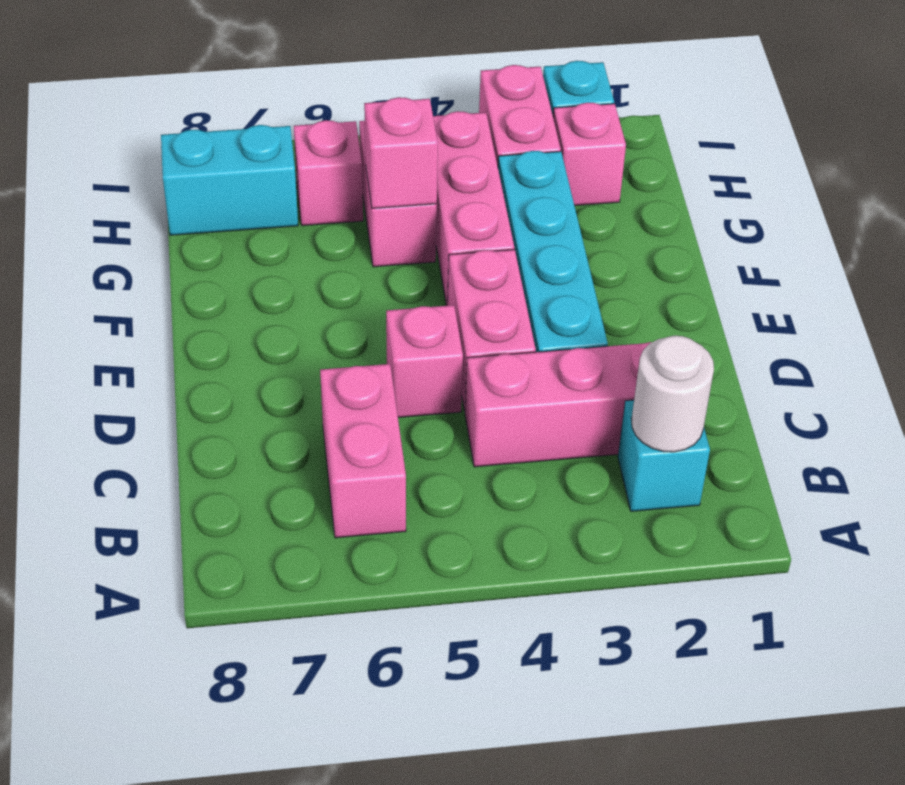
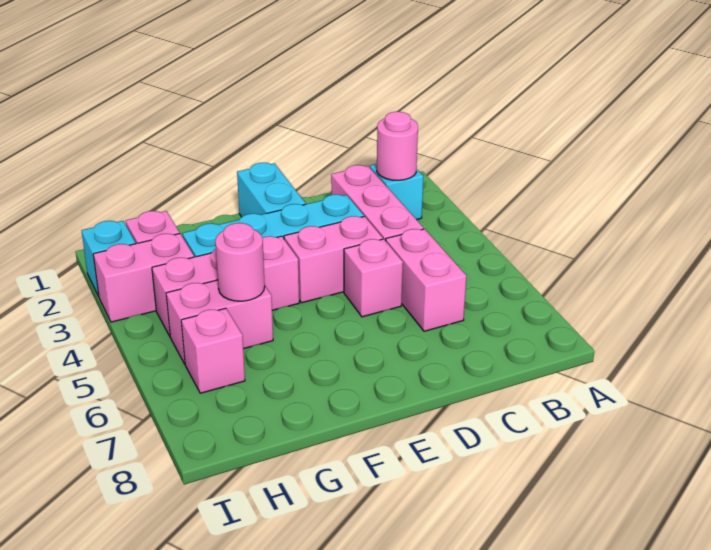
white round brick B2 level 2 -> pink round brick B2 level 2
pink brick B6:C6 level 1 -> pink brick C5:C6 level 1
pink brick G5 level 2 -> pink round brick G5 level 2
cyan brick H7:H8 level 1 -> cyan brick E1:E2 level 1

